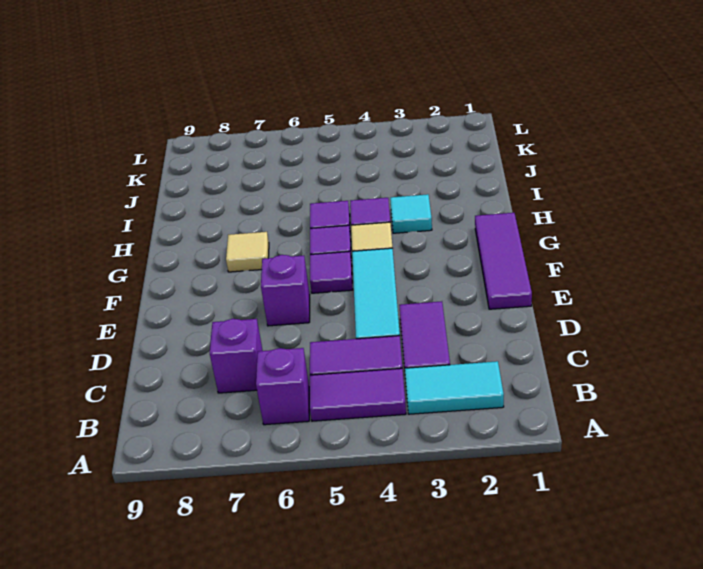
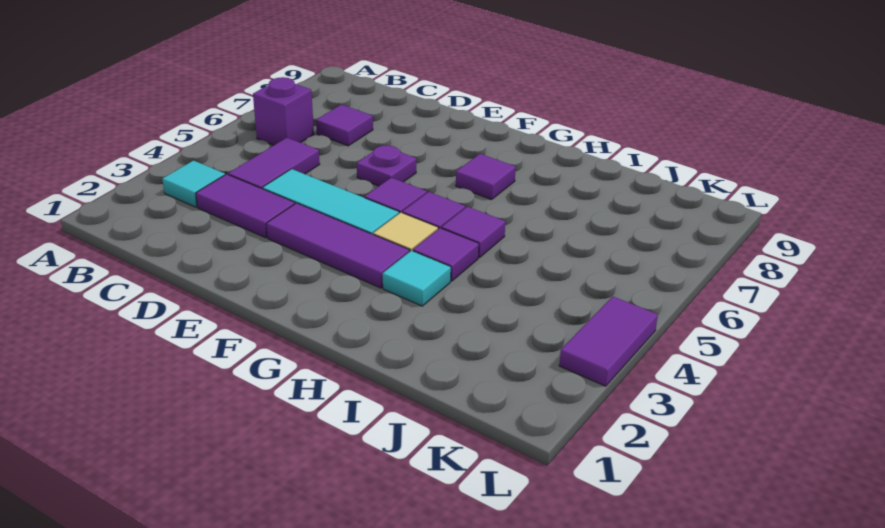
cyan tile B2:B3 level 1 -> cyan tile B3 level 1
purple tile B4:B5 level 1 -> purple tile L3:L4 level 1
purple brick C7 level 1 -> purple tile C7 level 1
purple tile E1:G1 level 1 -> purple tile E3:G3 level 1
purple brick E6 level 1 -> purple plate E6 level 1
tan tile G7 level 1 -> purple tile G7 level 1

